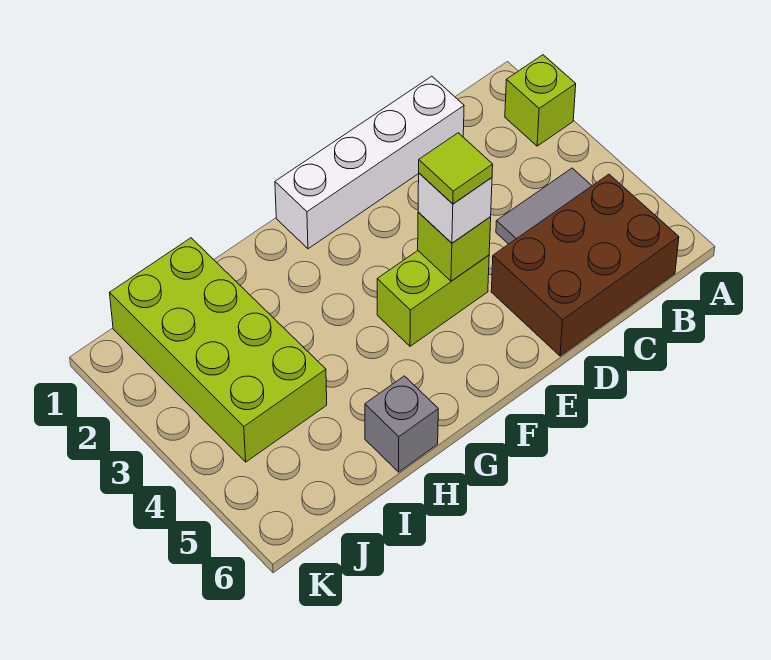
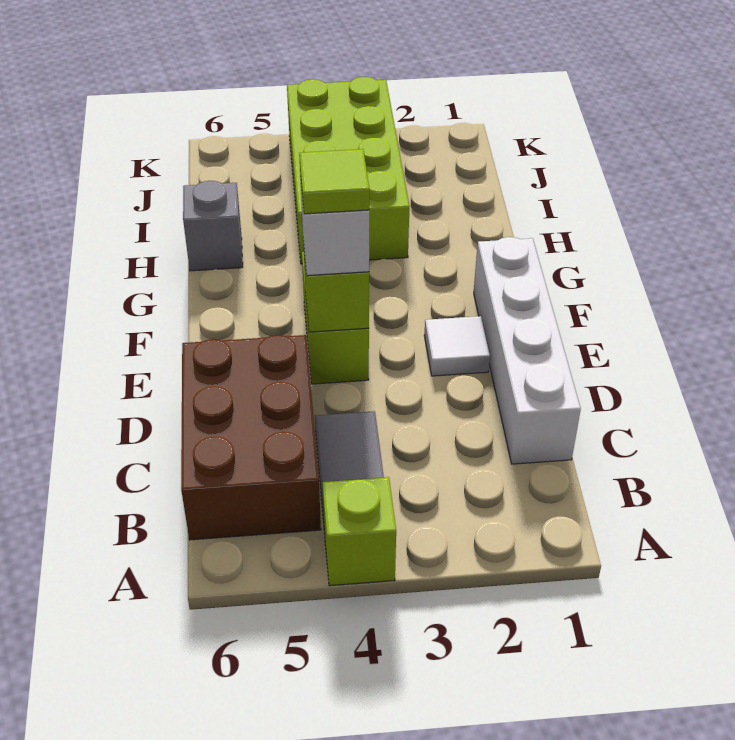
lime brick A2 level 1 -> lime brick A4 level 1
none -> white tile E2 level 1
lime brick I1:J4 level 1 -> lime brick H3:K4 level 1

